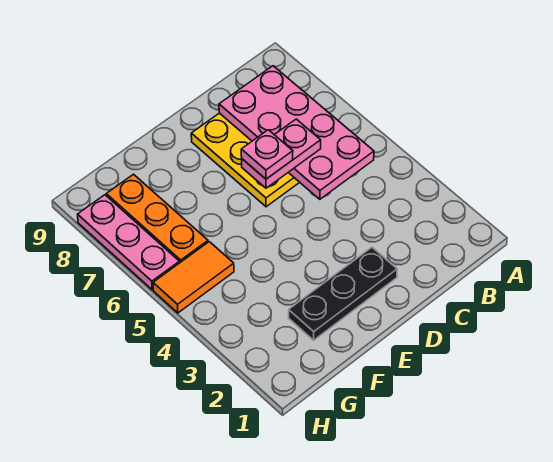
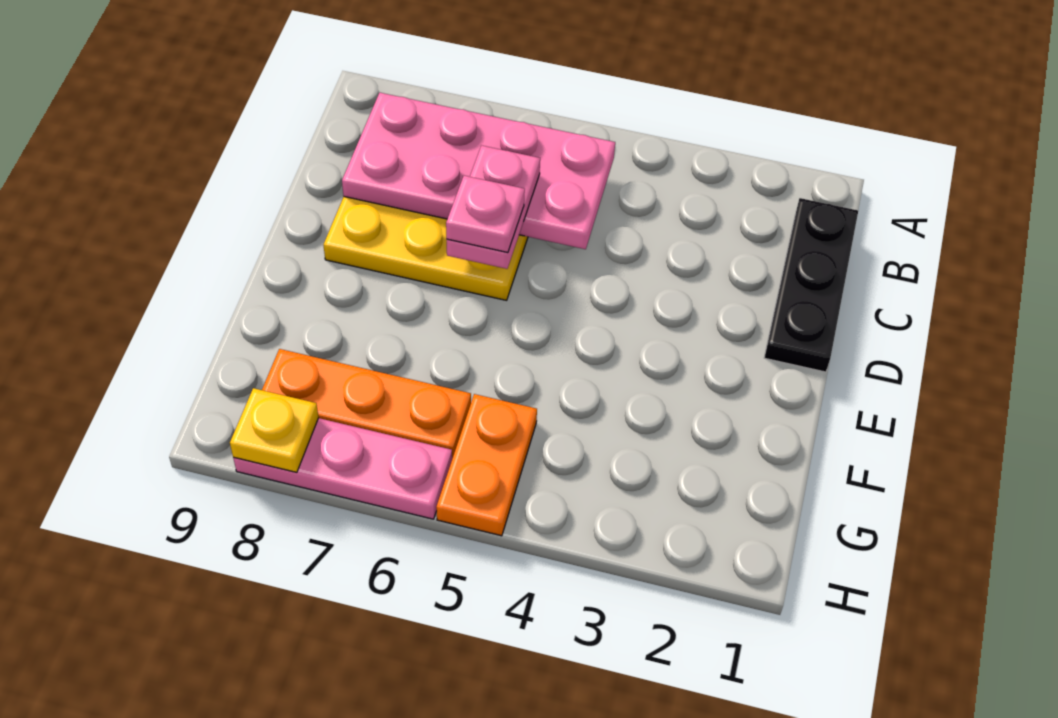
black plate D2:F2 level 1 -> black plate B1:D1 level 1
orange tile G5:H5 level 1 -> orange plate G5:H5 level 1
none -> yellow plate H8 level 2

